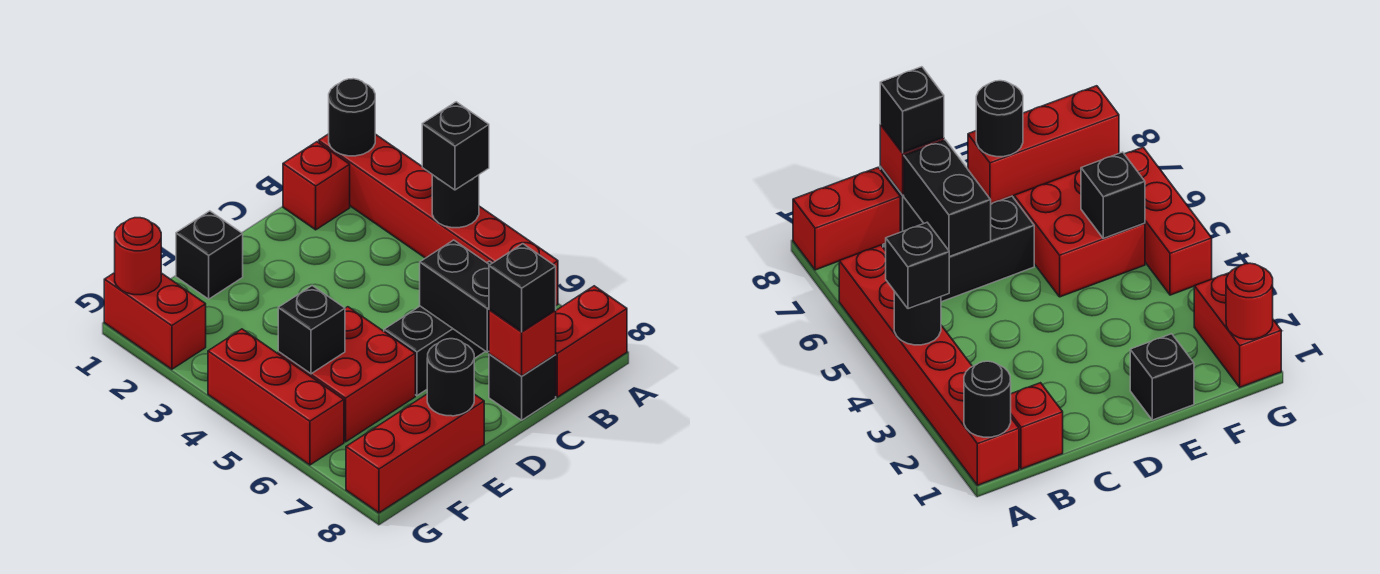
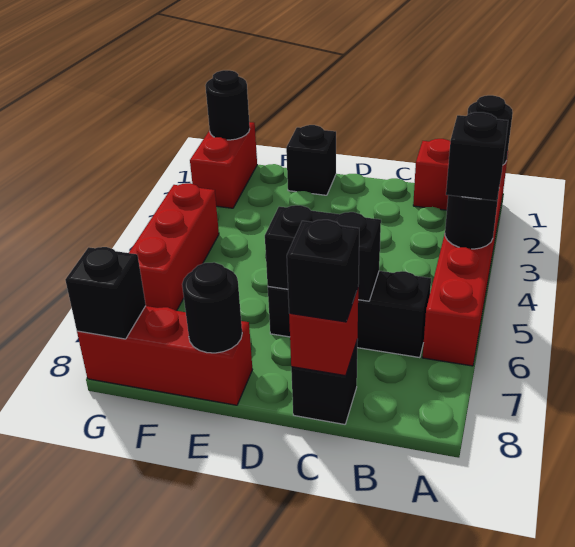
red brick A8:B8 level 1 -> none
black brick C6:C7 level 2 -> black brick C6:D6 level 2
red brick E5:F6 level 1 -> none
black brick F5 level 2 -> black brick G8 level 2
red round brick G1 level 2 -> black round brick G1 level 2

